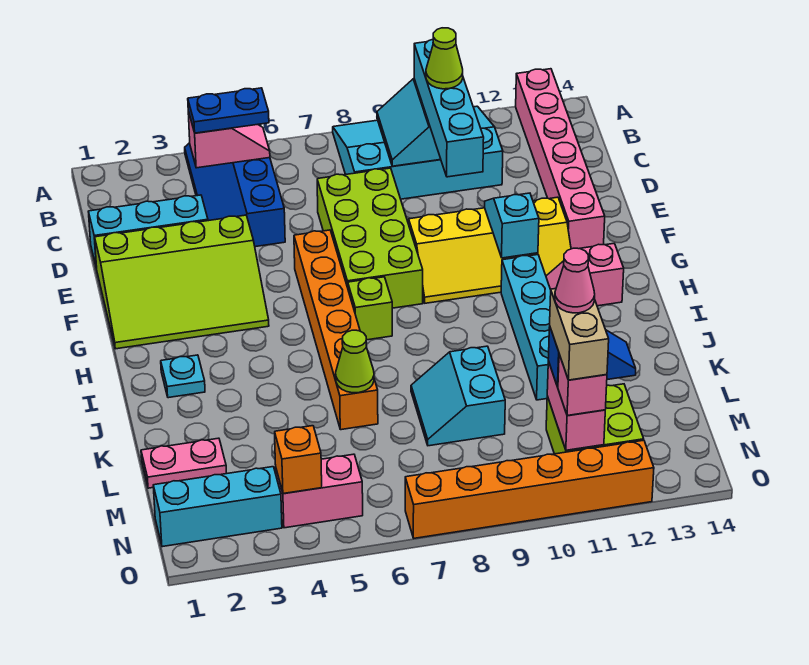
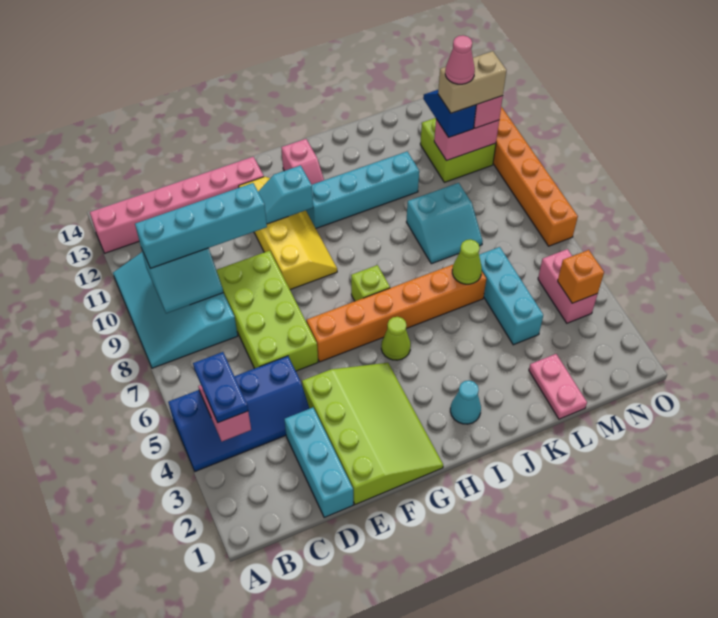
lime cone C10 level 4 -> lime cone H5 level 1
lime brick D7:G8 level 1 -> lime brick D6:E9 level 1
cyan plate I2 level 1 -> cyan cone I2 level 1
cyan brick N1:N3 level 1 -> cyan brick L4:L6 level 1

